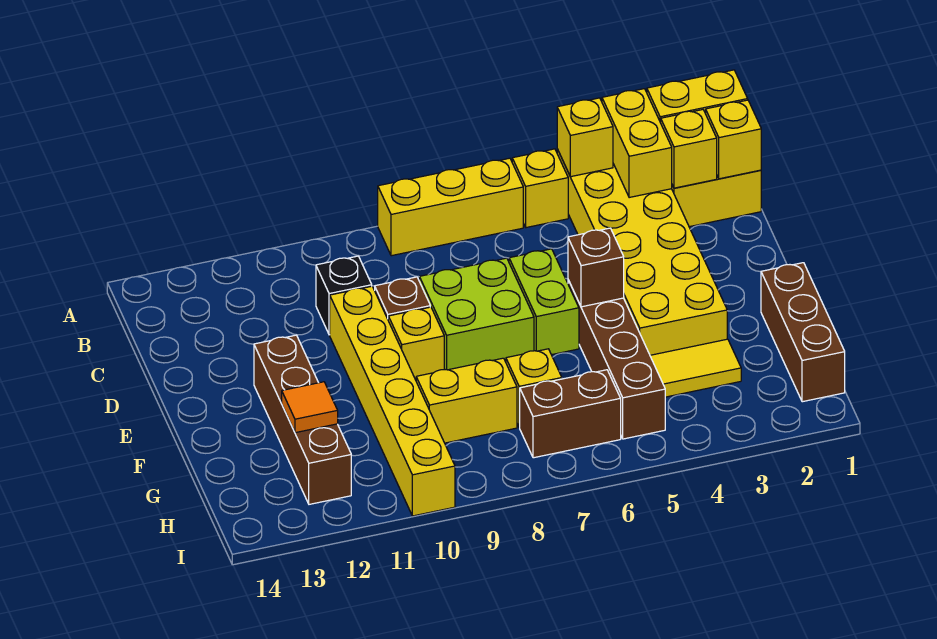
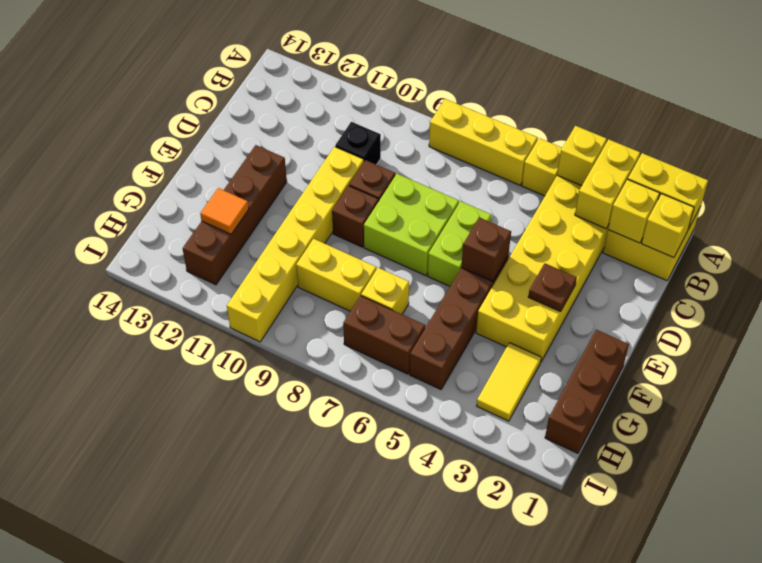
none -> brown plate E3 level 2
yellow brick E9 level 1 -> brown brick E9 level 1
yellow tile G3:G4 level 1 -> yellow tile G3:H3 level 1

